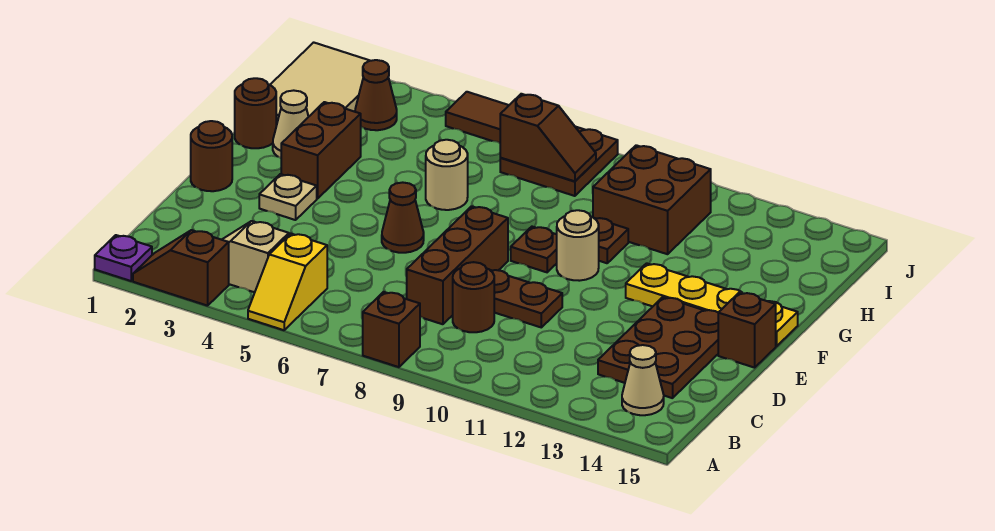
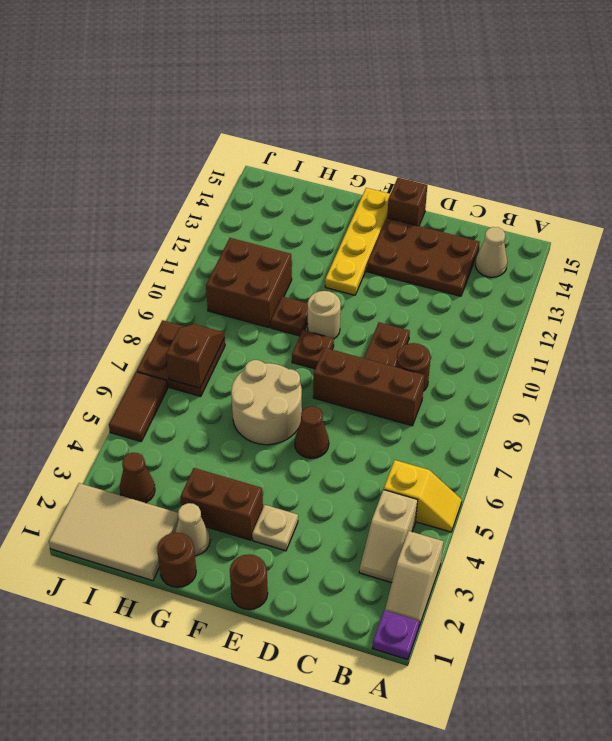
brown slope A2:A3 level 1 top 3 -> tan slope A2:A3 level 1 top 3
brown brick A8 level 1 -> none
tan round brick G6 level 1 -> tan round brick F6:G7 level 1

